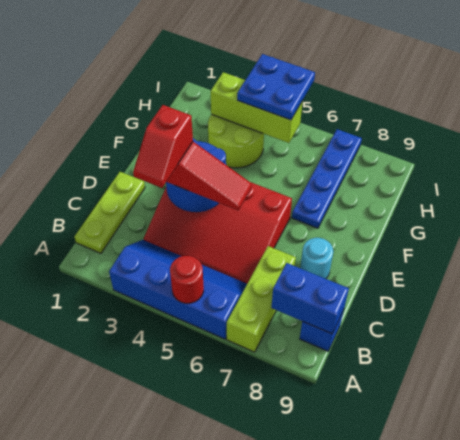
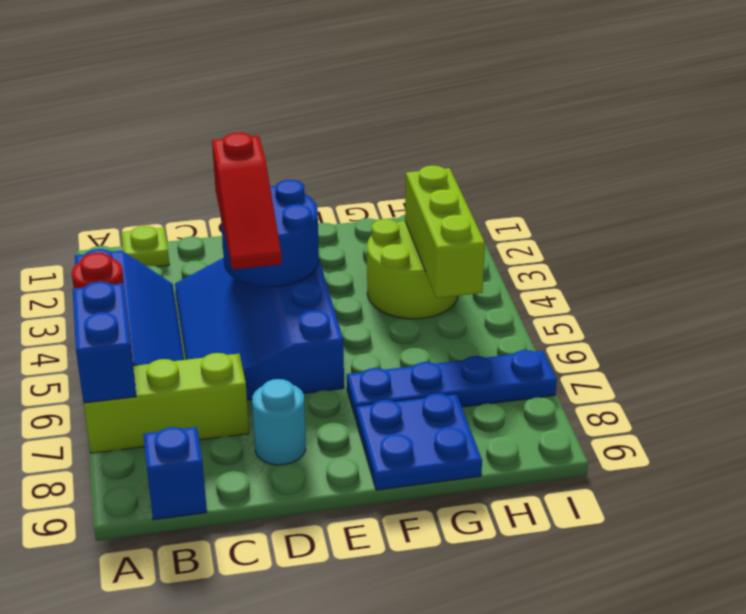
lime plate B1:D1 level 1 -> lime plate B1 level 1
blue brick B8:B9 level 2 -> blue brick A6:A7 level 2
red slope C3:E6 level 1 top E -> blue slope C3:E6 level 1 top E
red slope C3:D3 level 4 top D -> none
blue plate H4:I5 level 3 -> blue plate F8:G9 level 1

